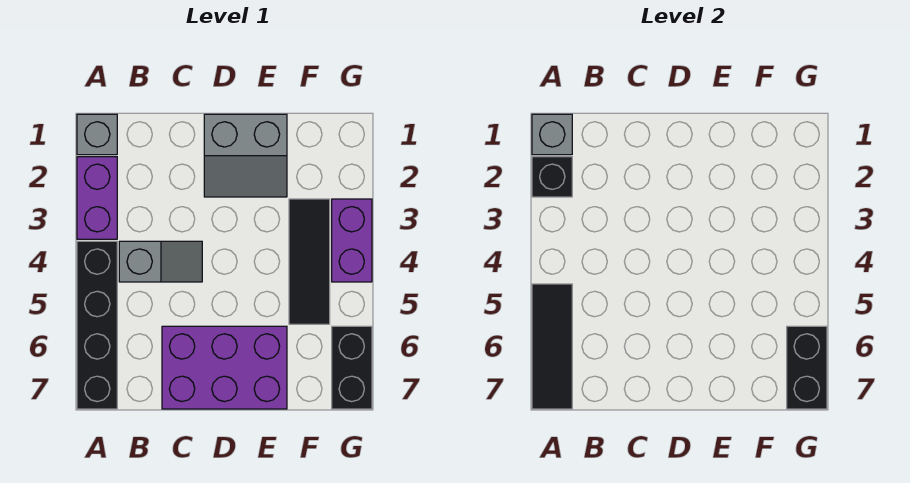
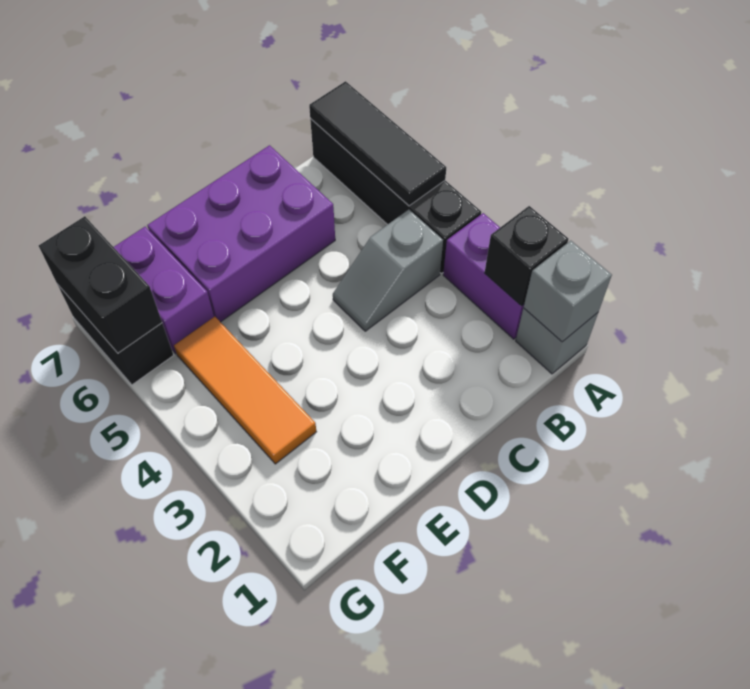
grey slope D1:E2 level 1 top 1 -> none
black tile F3:F5 level 1 -> orange tile F3:F5 level 1
purple brick G3:G4 level 1 -> purple brick F6:F7 level 1

